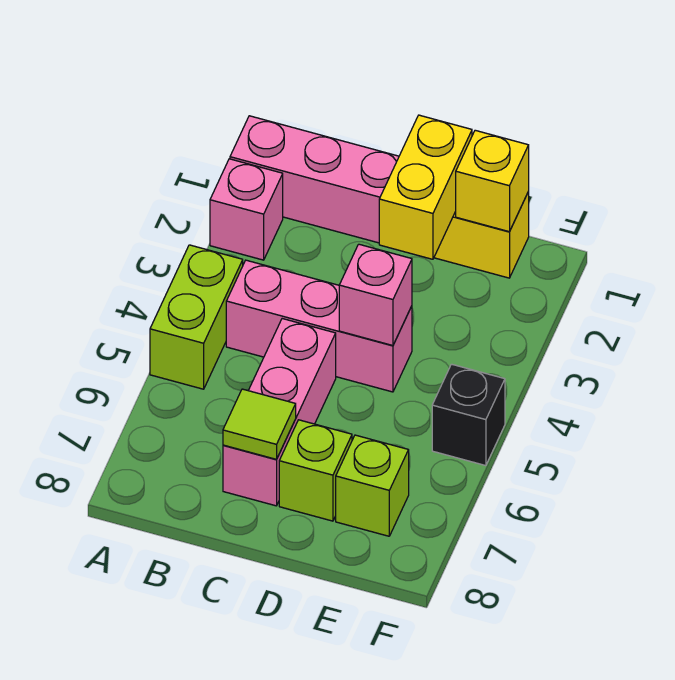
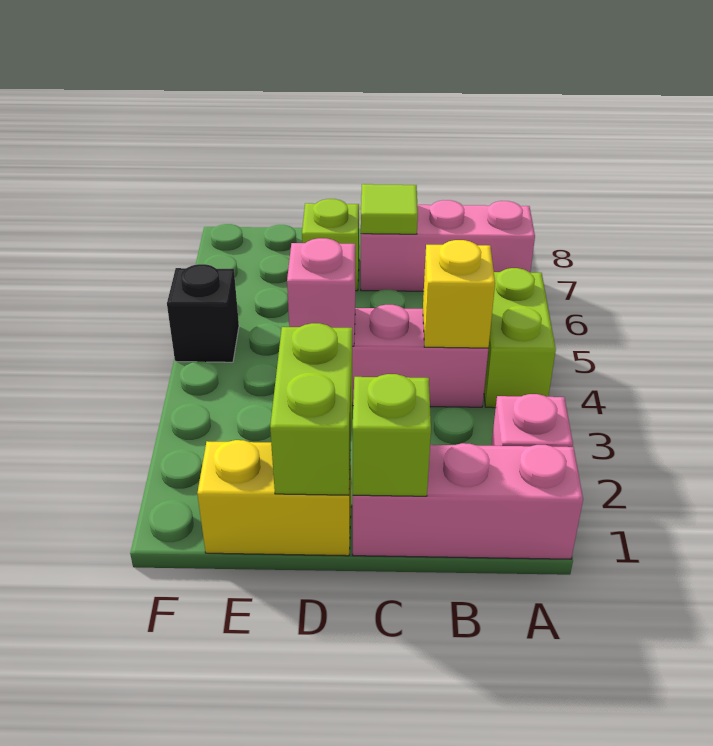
pink brick C5:C7 level 1 -> pink brick A7:C7 level 1
yellow brick D1:D2 level 2 -> lime brick D1:D2 level 2
yellow brick E1 level 2 -> yellow brick B4 level 2
lime brick E7 level 1 -> lime brick C1 level 2

